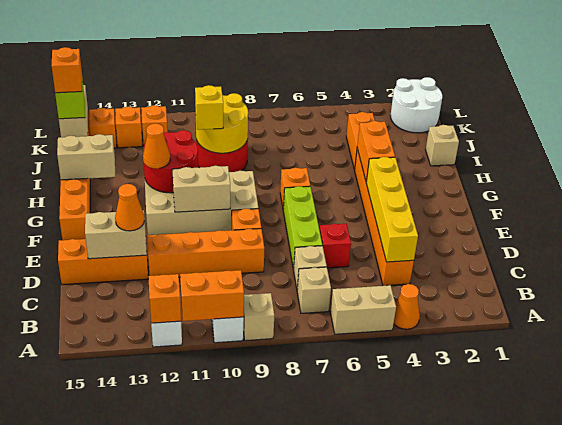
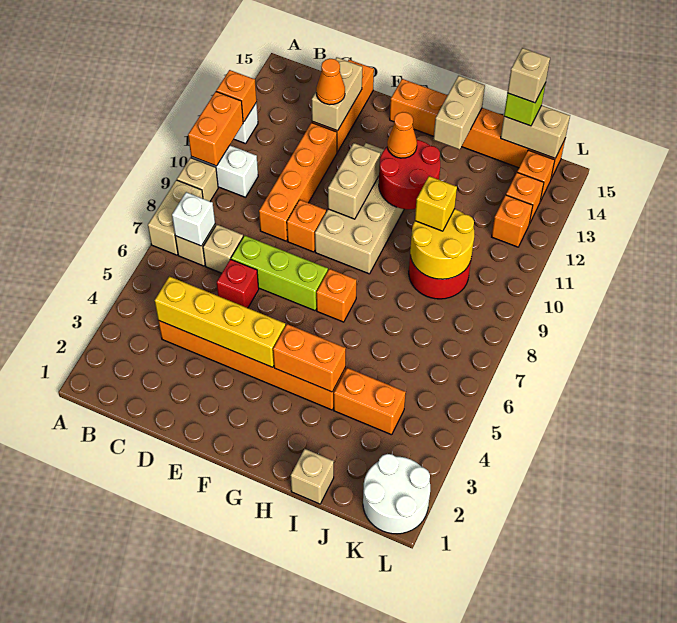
orange cone A4 level 1 -> none
tan brick A5:A6 level 1 -> tan brick A7:A8 level 1
none -> white brick B7 level 2
orange brick J15 level 4 -> tan brick J15 level 4

